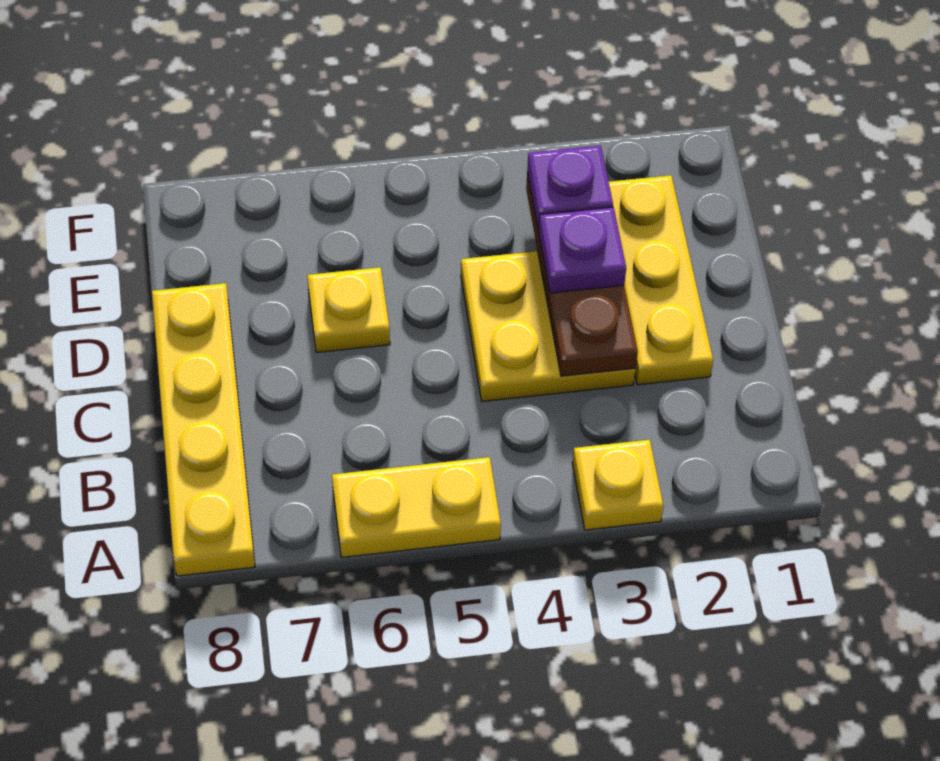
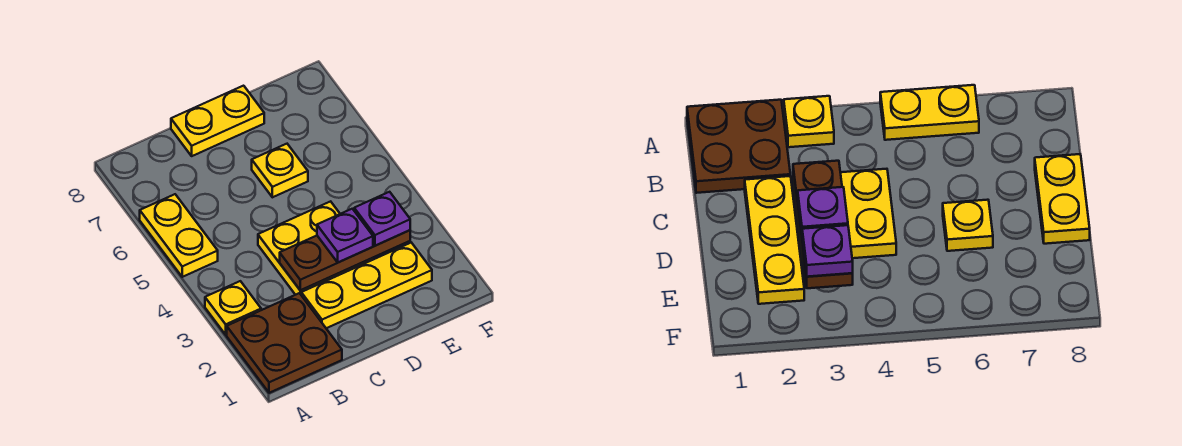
none -> brown plate A1:B2 level 1
yellow plate A8:D8 level 1 -> yellow plate C8:D8 level 1

